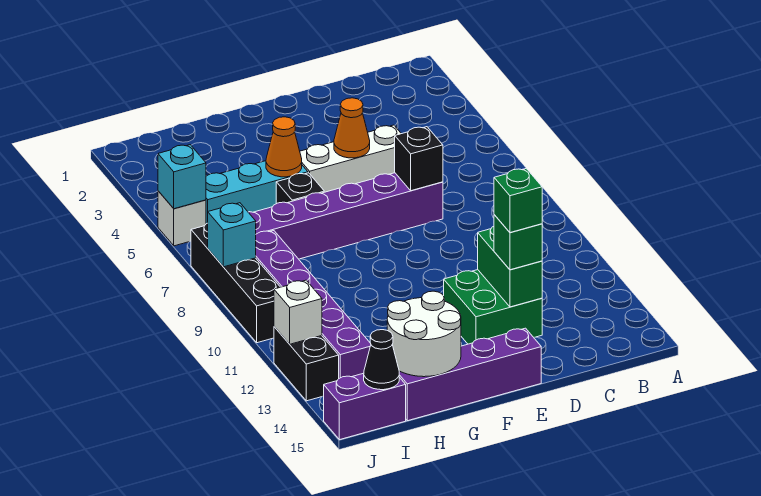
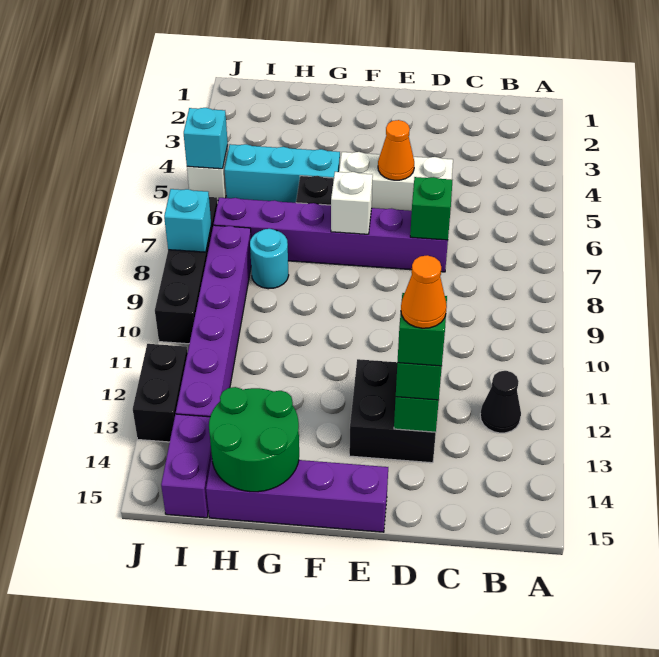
black brick D7 level 2 -> green brick D7 level 2
green brick D12:E13 level 1 -> black brick D12:E13 level 1
orange cone G5 level 2 -> orange cone D13 level 5
white round brick G14:H15 level 2 -> green round brick G14:H15 level 2
none -> cyan round brick H8 level 1
purple brick I15:J15 level 1 -> purple brick I14:I15 level 1
black cone I15 level 2 -> black cone B12 level 1
white brick J12 level 2 -> white brick F7 level 2

